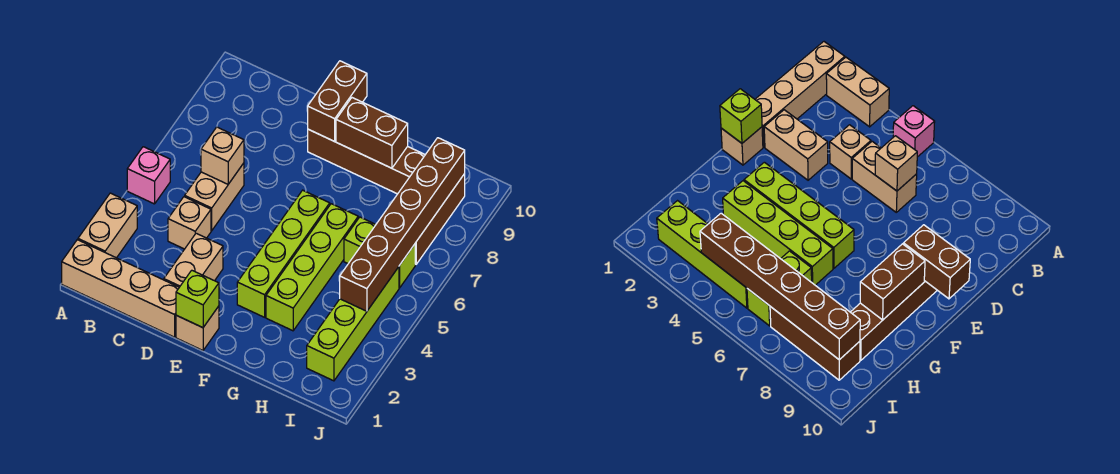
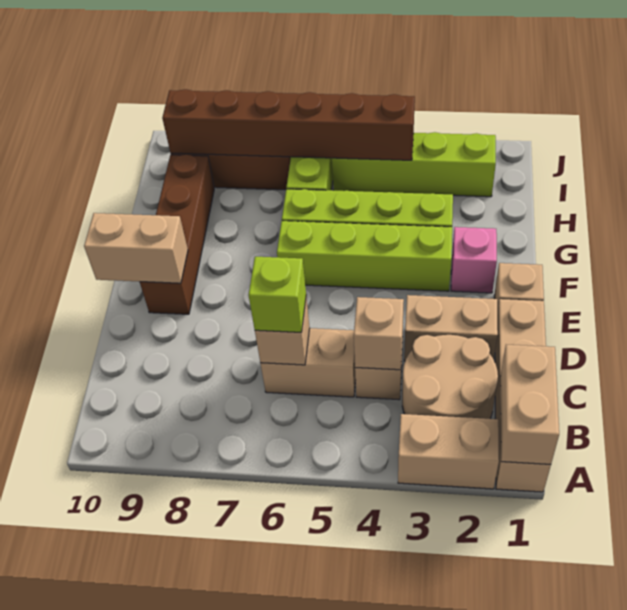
none -> tan brick A1:B1 level 2
pink brick A5 level 1 -> pink brick F2 level 1
none -> tan round brick B2:C3 level 1
none -> tan brick C4 level 2
lime brick E1 level 2 -> lime brick C6 level 3
brown brick E9:E10 level 2 -> tan brick E9:E10 level 2
brown brick F9:G9 level 2 -> none

